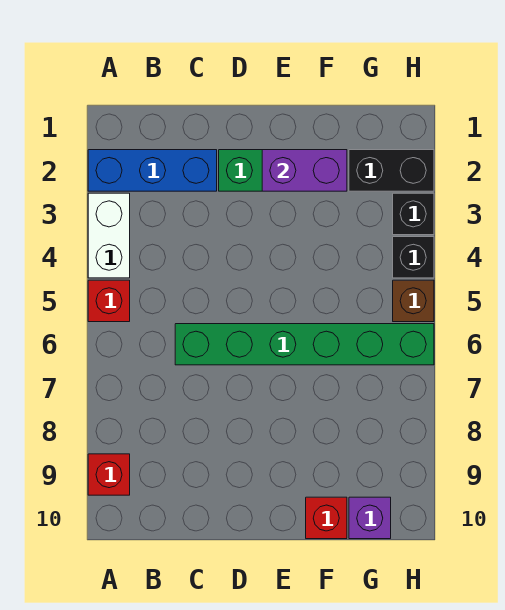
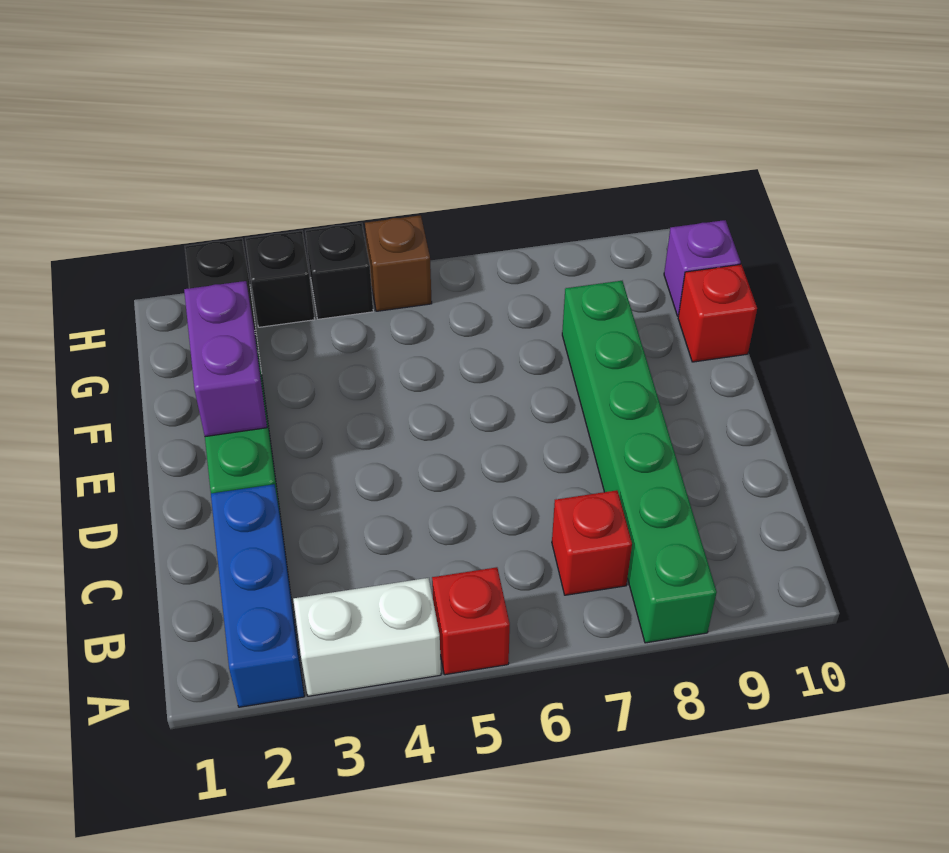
red brick A9 level 1 -> red brick B7 level 1
green brick C6:H6 level 1 -> green brick A8:F8 level 1

